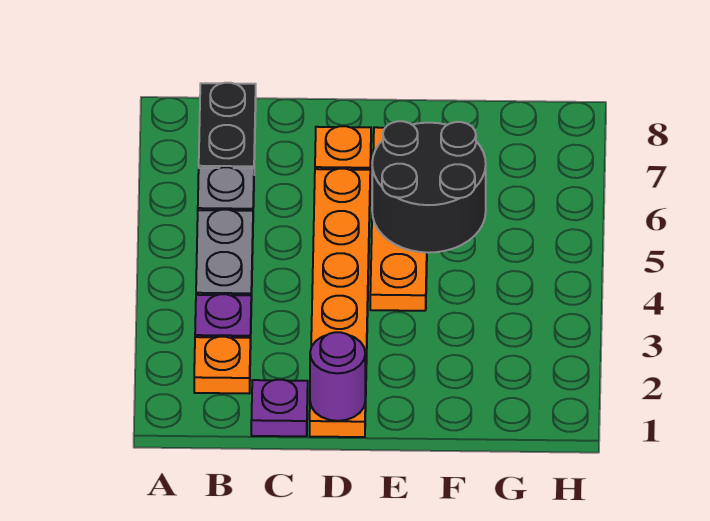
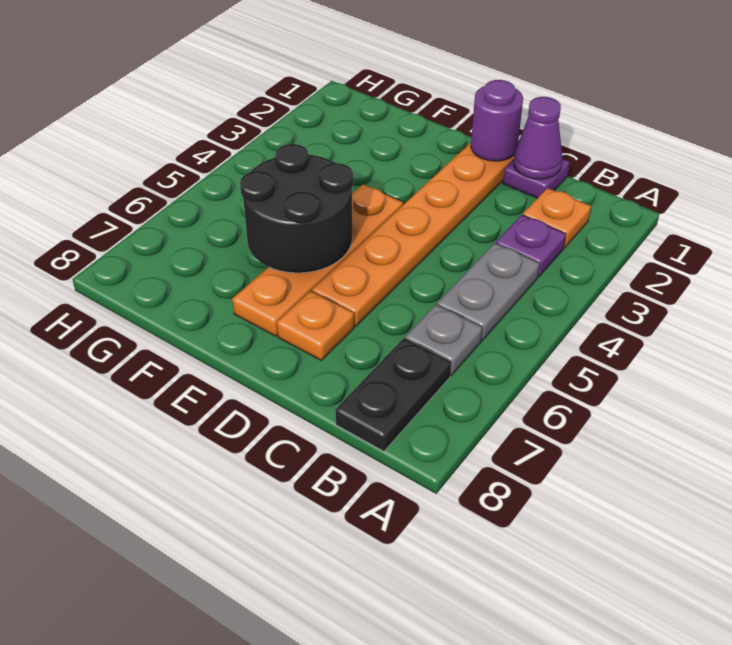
none -> purple cone C1 level 2

